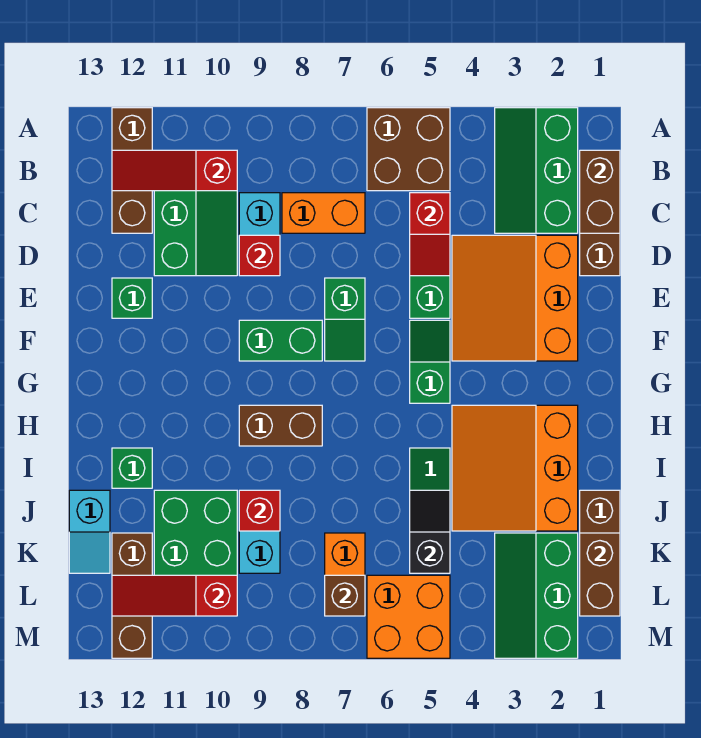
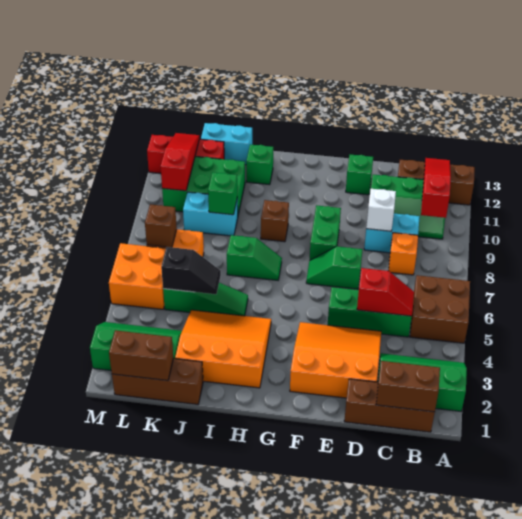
red slope C5:D5 level 2 top C -> red slope C5:D5 level 2 top D
orange brick C7:C8 level 1 -> orange brick C8 level 1
red brick D9 level 2 -> white brick D9 level 2
green slope F5:G5 level 1 top G -> green slope H7:I7 level 1 top I
brown brick H8:H9 level 1 -> brown brick H9 level 1
red brick J9 level 2 -> green brick J9 level 2
cyan slope J13:K13 level 1 top J -> cyan brick J13:K13 level 1
brown brick K12:M12 level 1 -> red brick K12:M12 level 1

